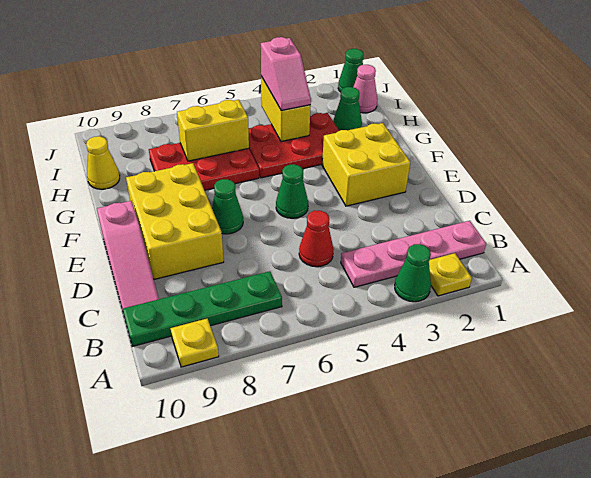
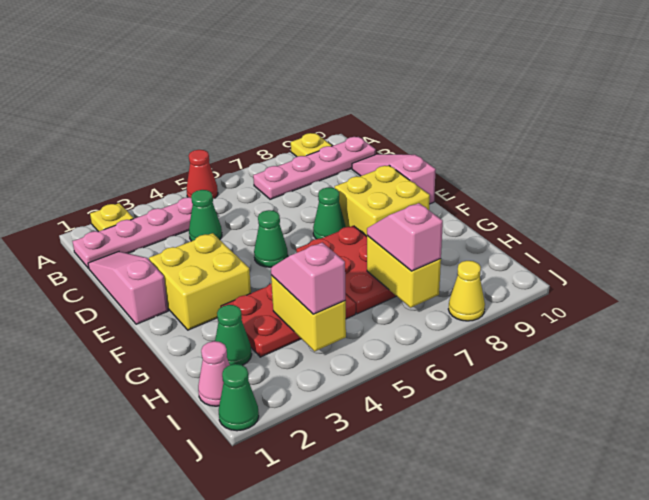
green cone A3 level 1 -> green cone C4 level 1
green plate B7:B10 level 1 -> pink plate B7:B10 level 1
none -> pink slope C1:E1 level 1 top E
red cone C5 level 1 -> red cone A5 level 1
yellow brick D8:F9 level 1 -> yellow brick E8:F9 level 1
red plate G6:H8 level 1 -> red plate F6:H7 level 1
yellow brick H6:H7 level 2 -> yellow brick H7:I7 level 2
none -> pink slope H7:I7 level 3 top I
yellow cone H10 level 1 -> yellow cone J8 level 1

